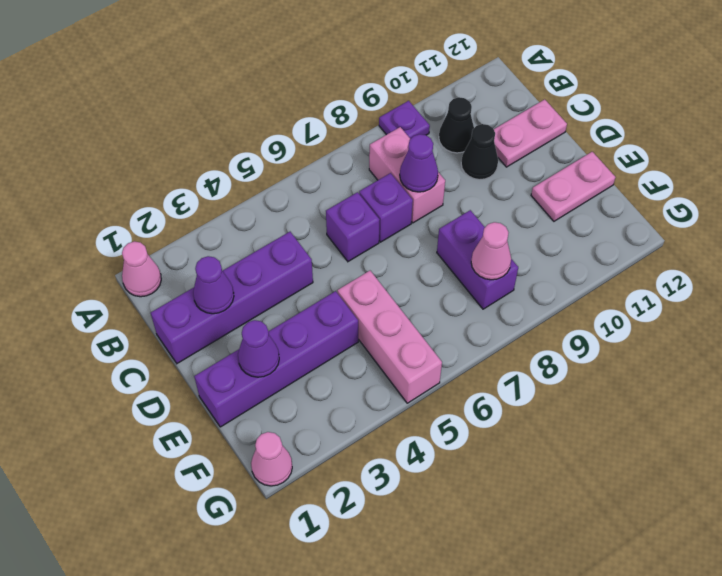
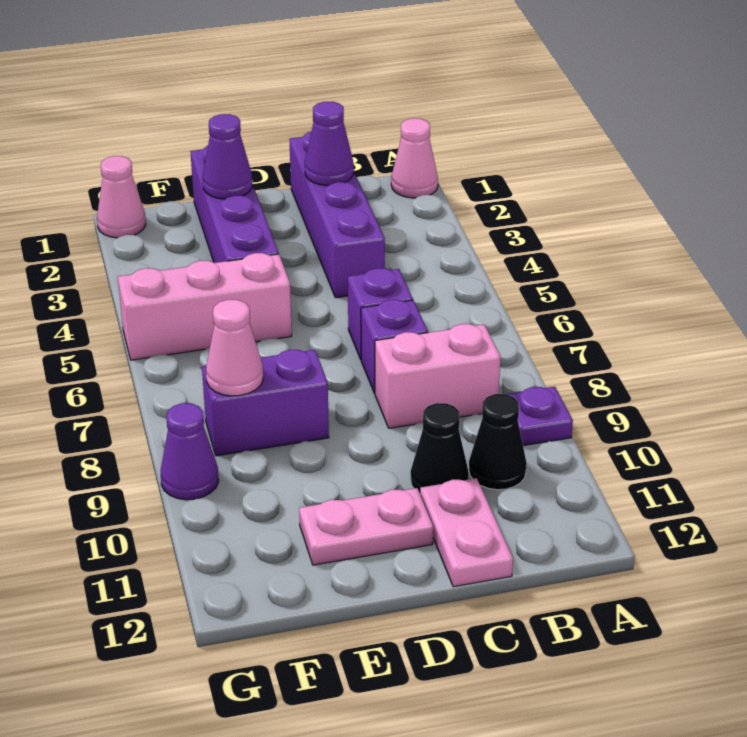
purple cone C8 level 2 -> purple cone G9 level 1
pink plate E11:E12 level 1 -> pink plate D11:E11 level 1

